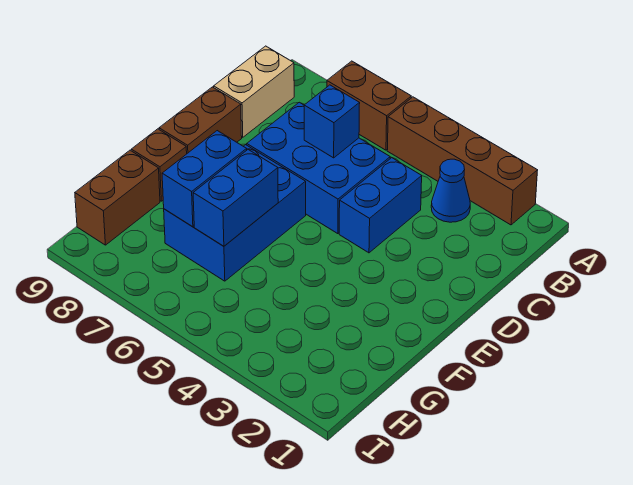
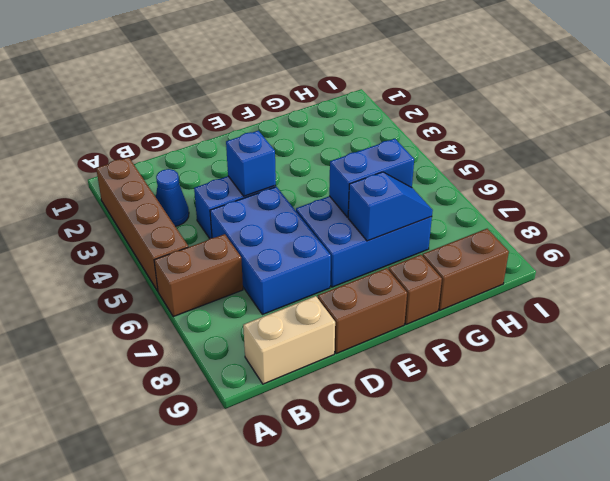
brown brick A6:A7 level 1 -> brown brick A6:B6 level 1
blue brick C6 level 2 -> blue brick D4 level 2
blue brick F7:G7 level 2 -> blue slope F7:G7 level 2 top F

